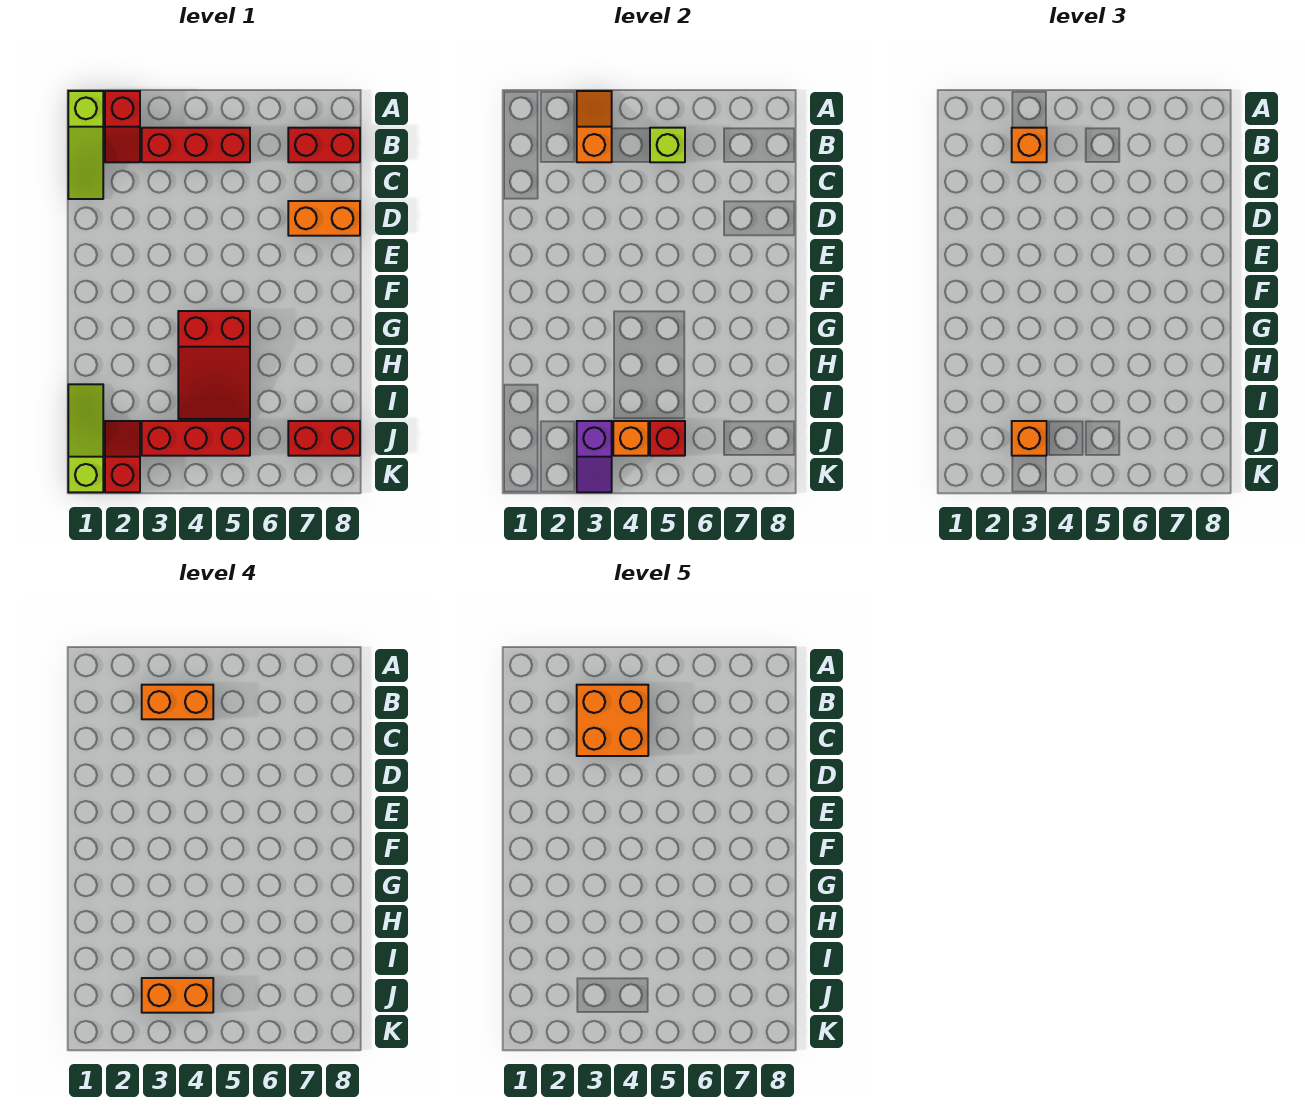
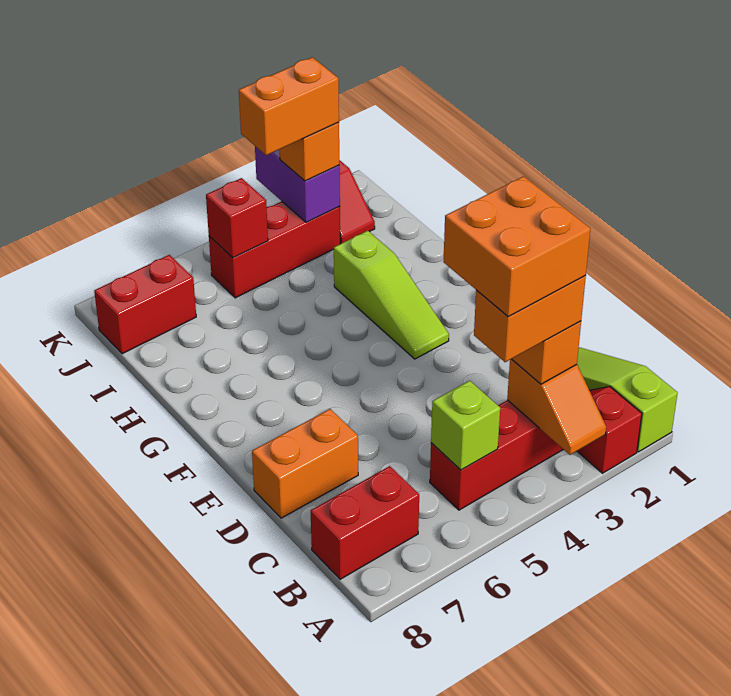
red slope G4:I5 level 1 top G -> none
lime slope I1:K1 level 1 top K -> lime slope F3:H3 level 1 top H
purple slope J3:K3 level 2 top J -> purple brick J3:K3 level 2
orange brick J4 level 2 -> none

